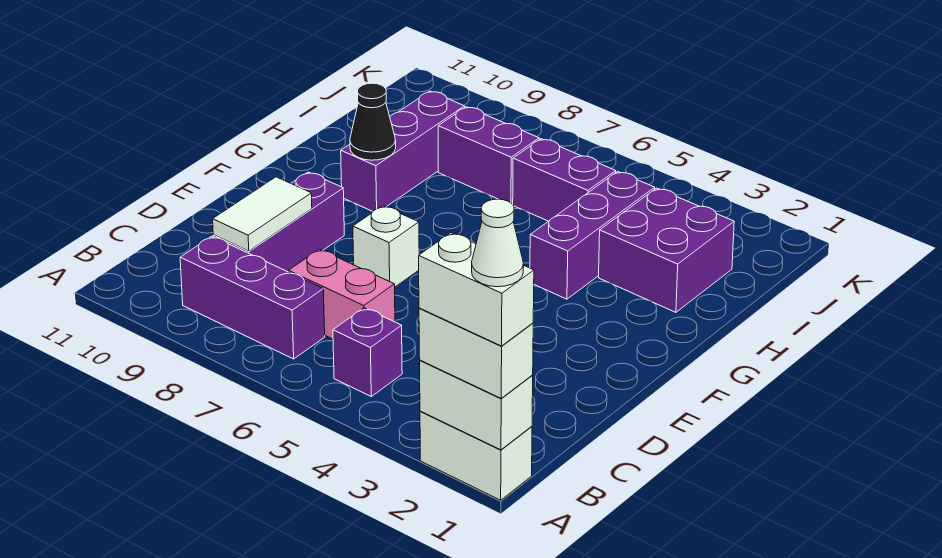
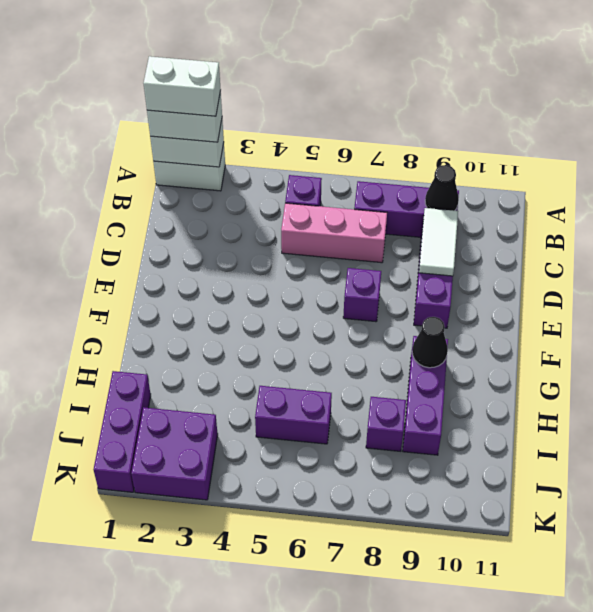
white cone A1 level 5 -> none
none -> black cone B9 level 2
pink brick C6:C7 level 1 -> pink brick C5:C7 level 1
white brick E7 level 1 -> purple brick E7 level 1
purple brick G4:I4 level 1 -> purple brick I1:K1 level 1
purple brick H2:I3 level 1 -> purple brick J2:K3 level 1
purple brick I7:I8 level 1 -> purple brick I8 level 1

